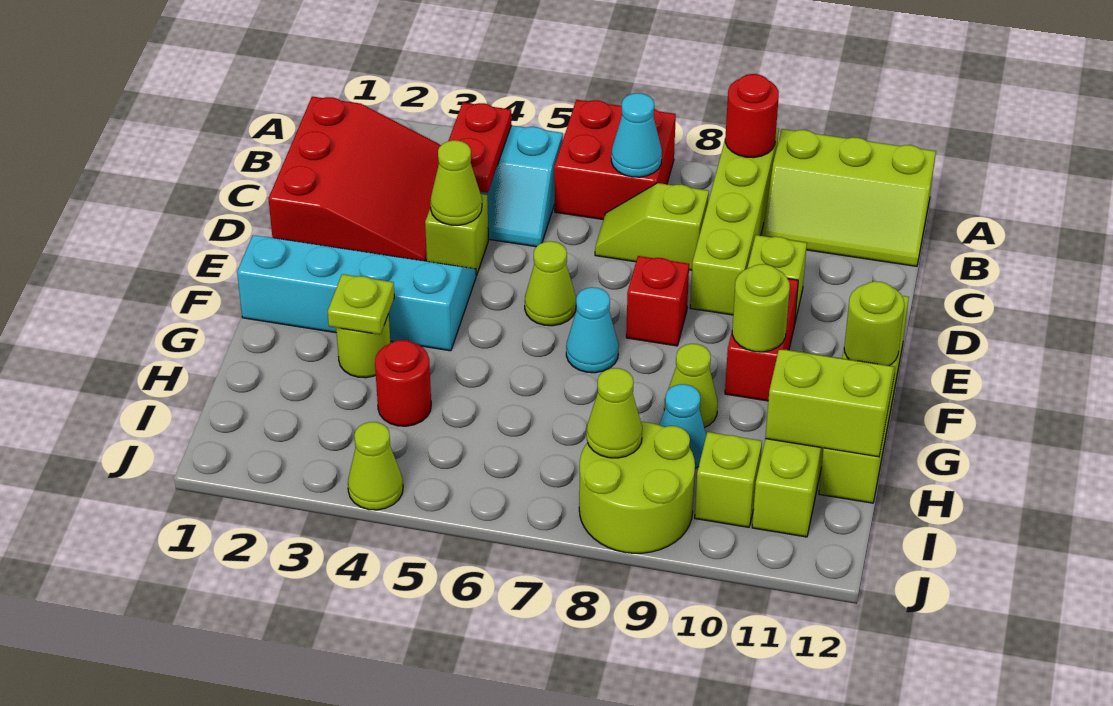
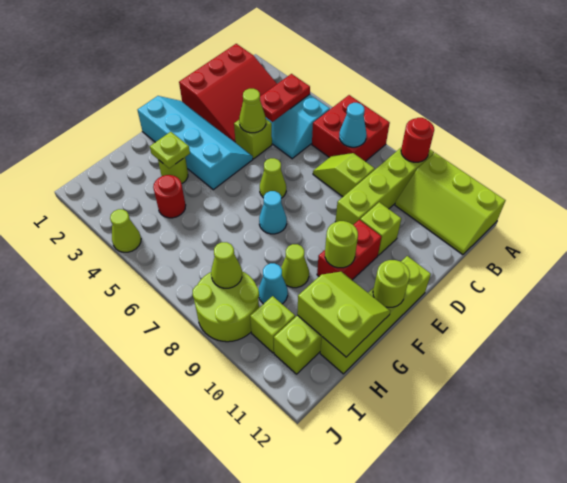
red brick E8 level 1 -> none

